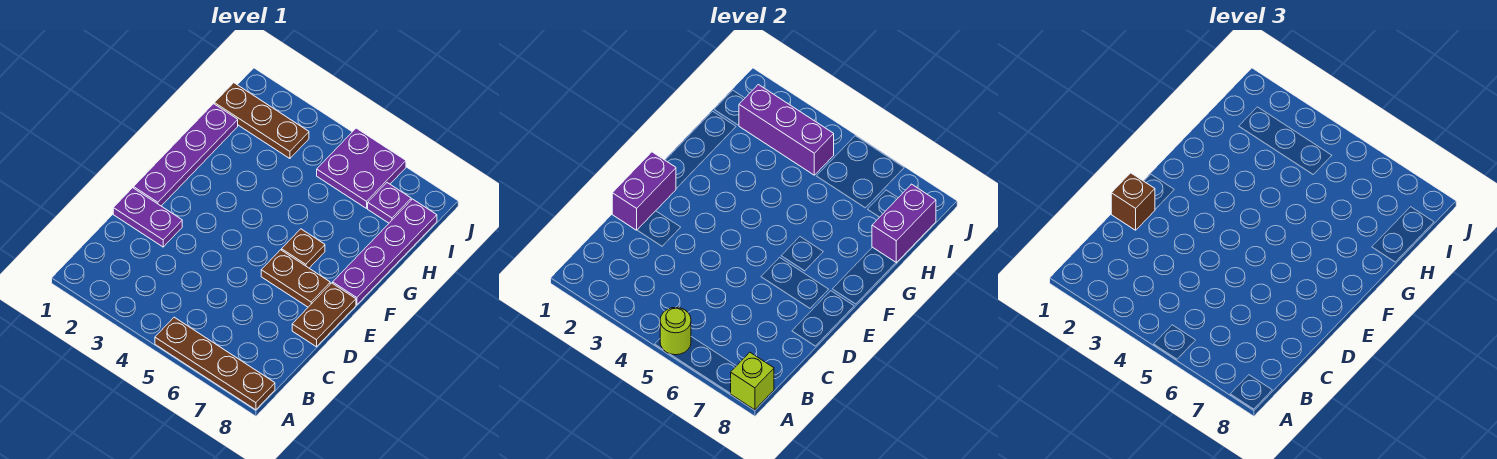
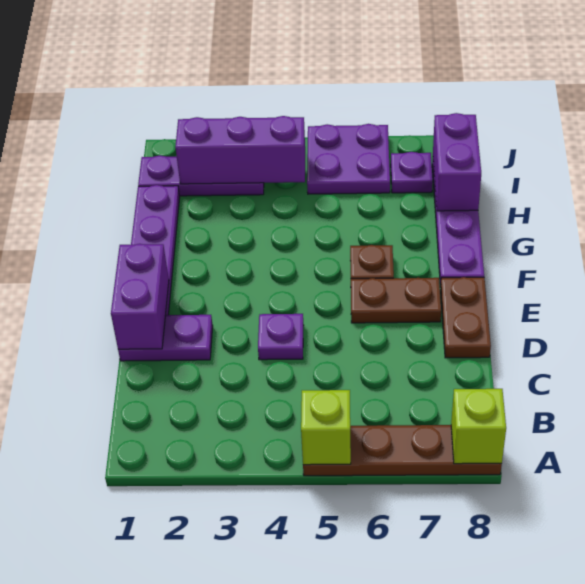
lime round brick A5 level 2 -> lime brick A5 level 2
brown brick D1 level 3 -> none
none -> purple plate D4 level 1
brown plate I1:I3 level 1 -> purple plate I1:I3 level 1

